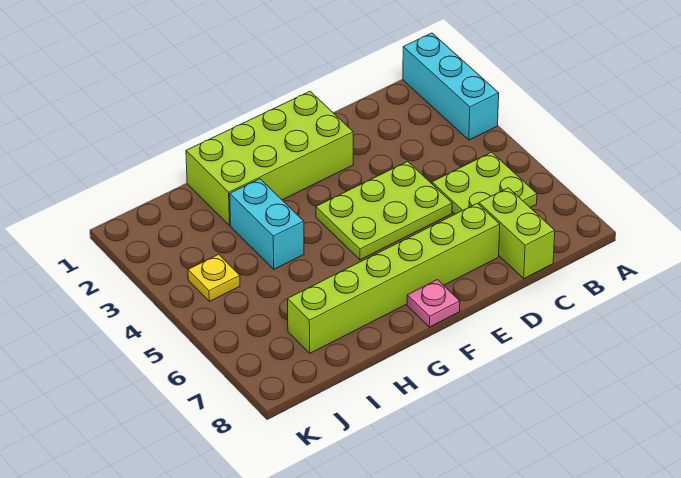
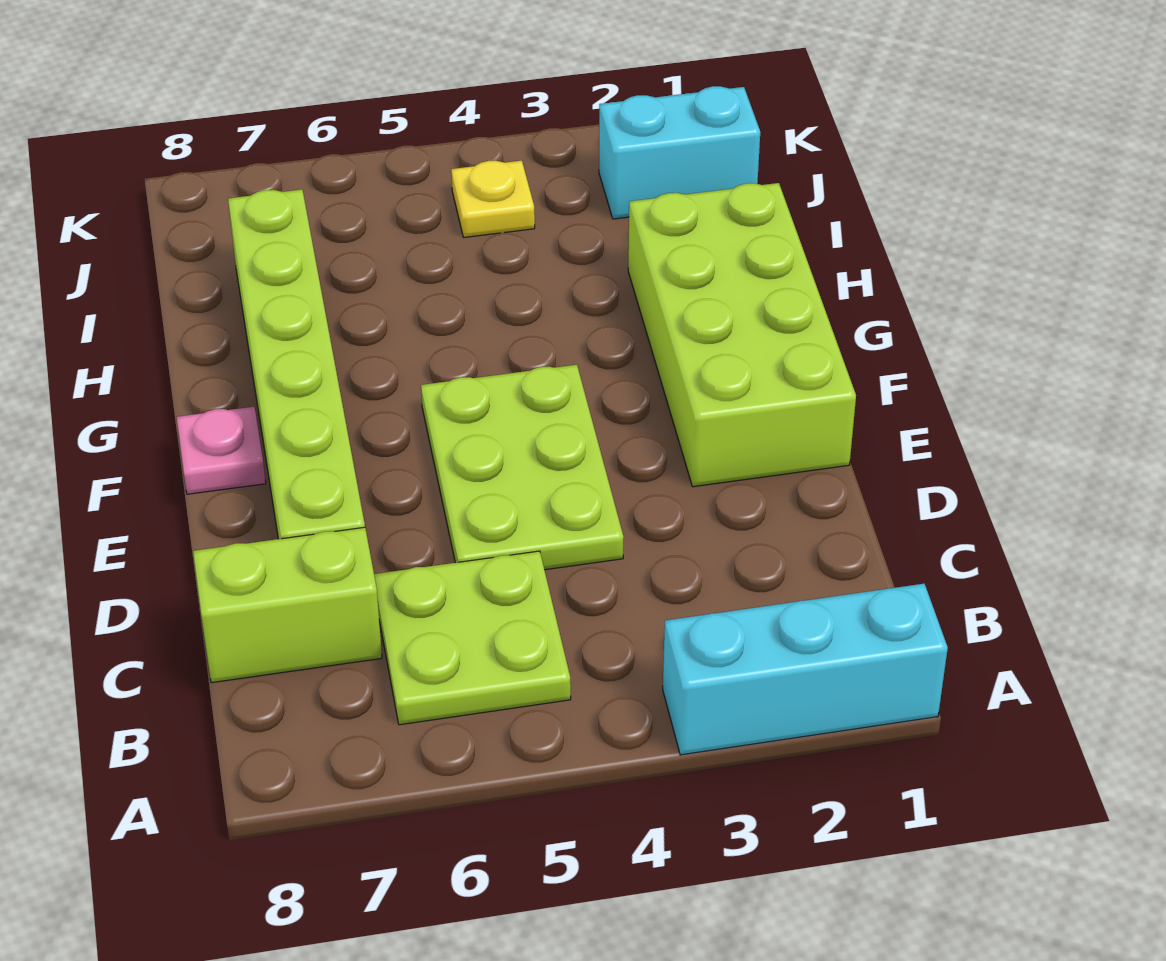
cyan brick H3:H4 level 1 -> cyan brick J1:J2 level 1

